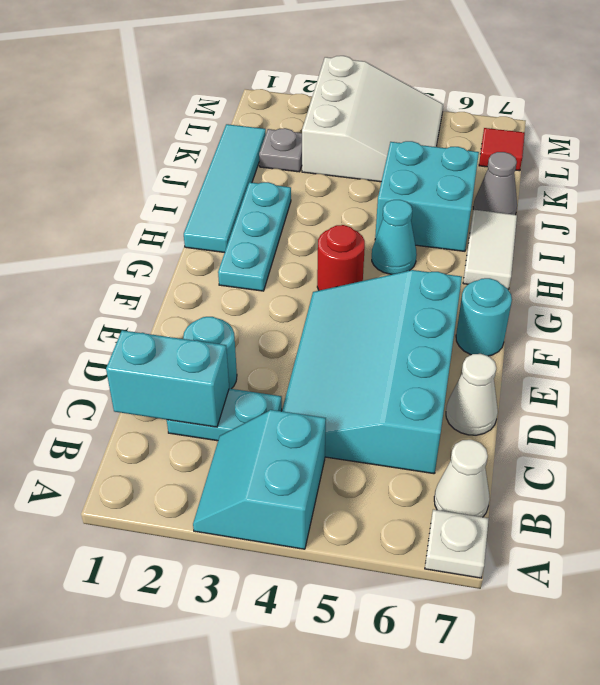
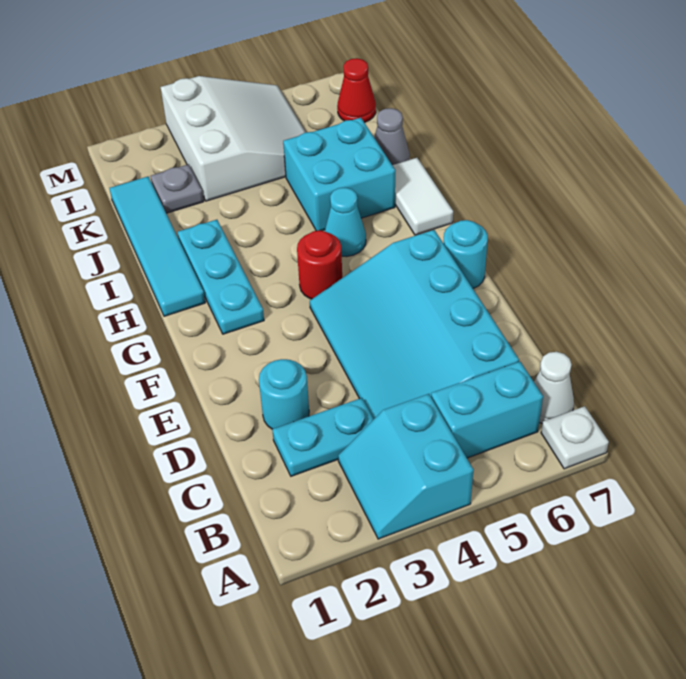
cyan brick C1:C2 level 2 -> cyan brick B5:B6 level 1
white cone D7 level 1 -> none
red tile L7 level 1 -> red cone L7 level 1

